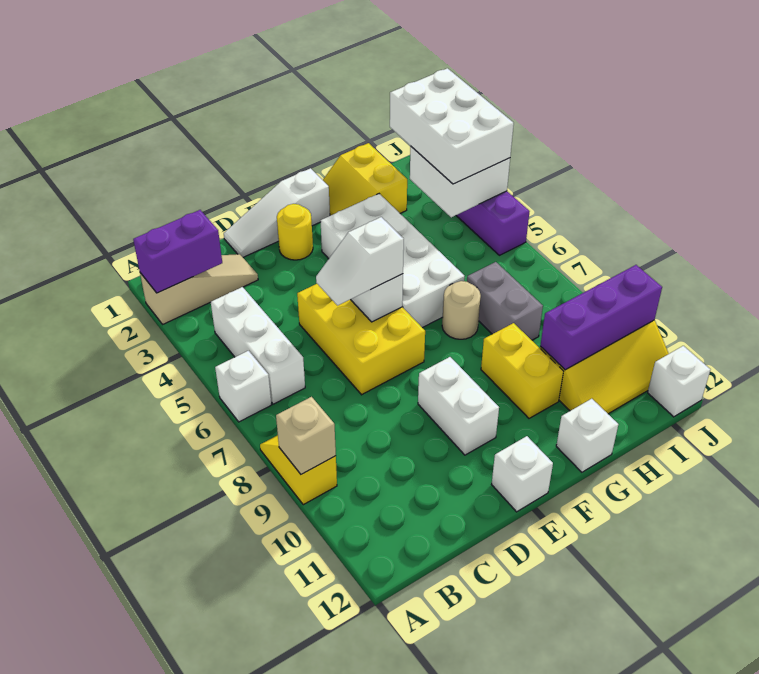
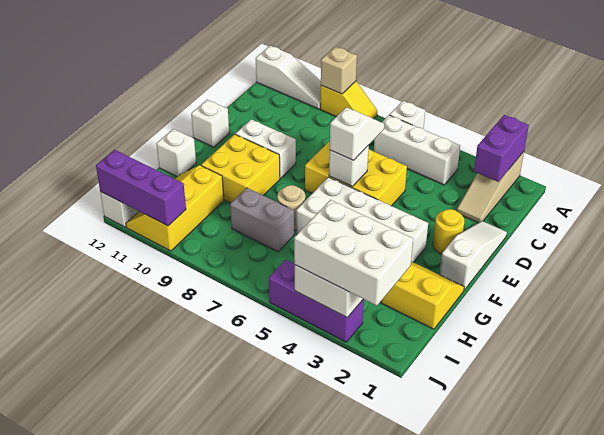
none -> white slope A10:A12 level 1 top 12
yellow brick G9:G10 level 1 -> yellow brick F9:G10 level 1
purple brick H10:J10 level 2 -> purple brick J10:J12 level 2

